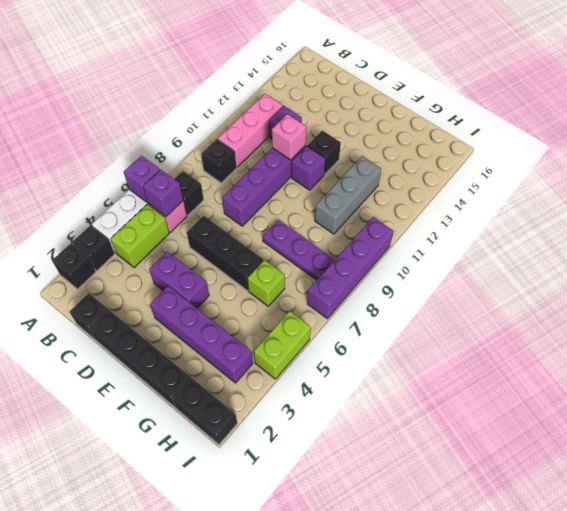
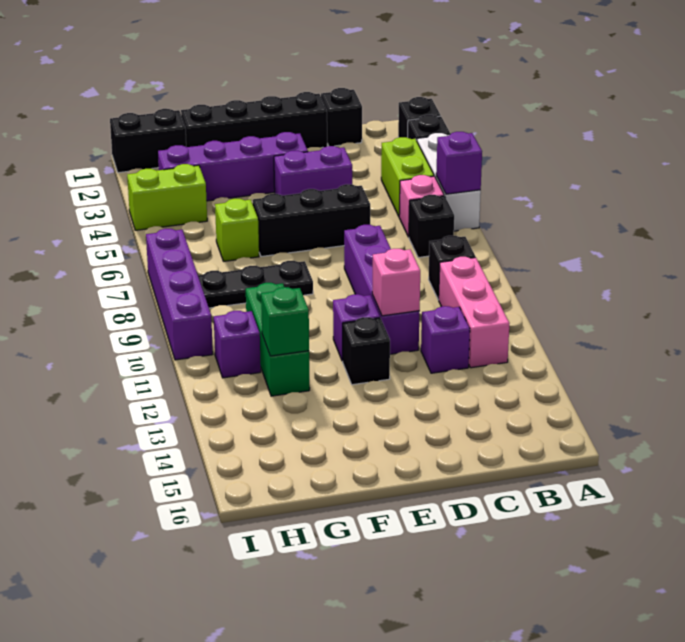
purple brick B6 level 2 -> purple brick H11 level 1
purple plate F8:H8 level 1 -> black plate F8:H8 level 1
grey brick G10:G12 level 1 -> green brick G10:G12 level 1
none -> green brick G12 level 2
lime brick I4:I5 level 1 -> lime brick H4:I4 level 1

